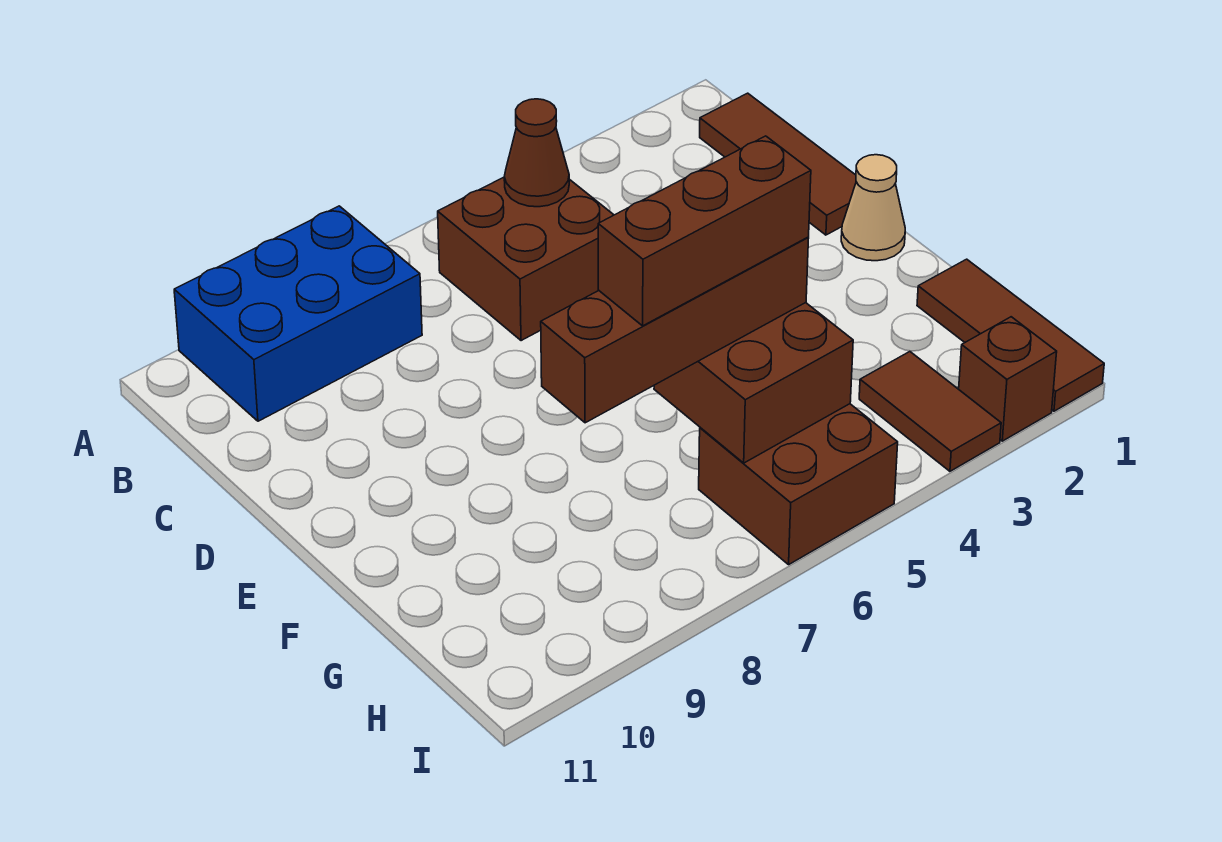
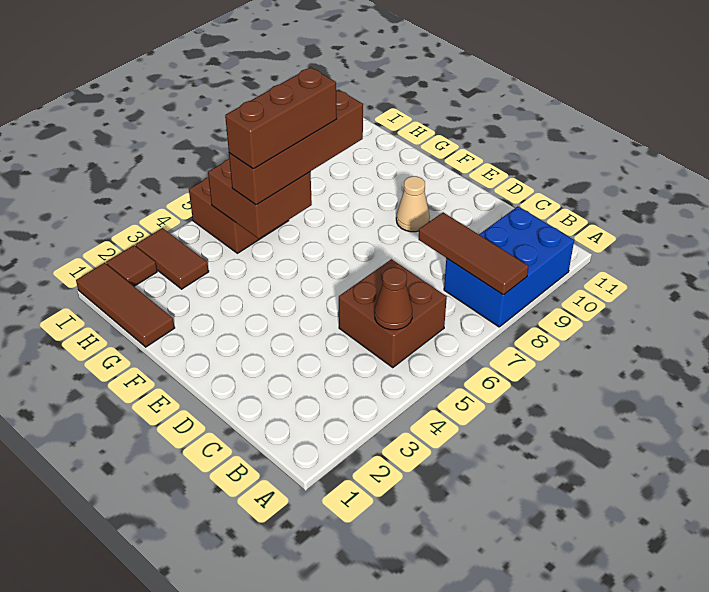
brown tile B1:D1 level 1 -> brown tile A8:C8 level 2
tan cone E1 level 1 -> tan cone E9 level 1
brown brick I2 level 1 -> brown tile I2 level 1

